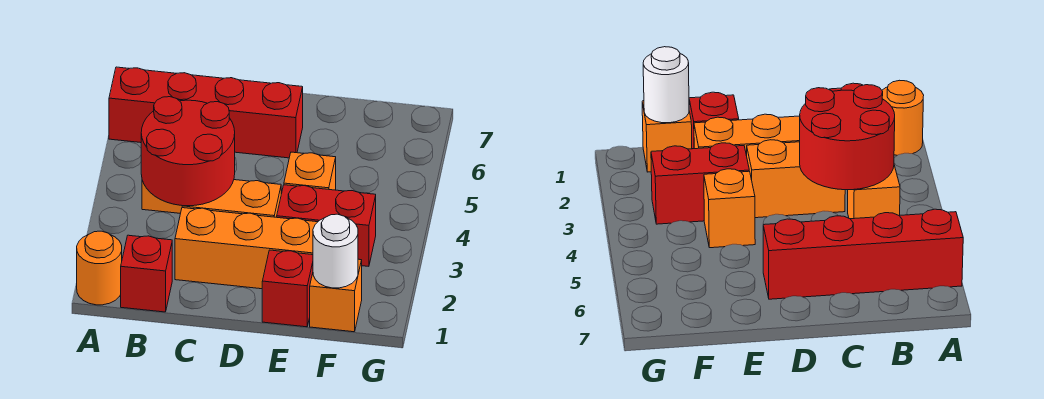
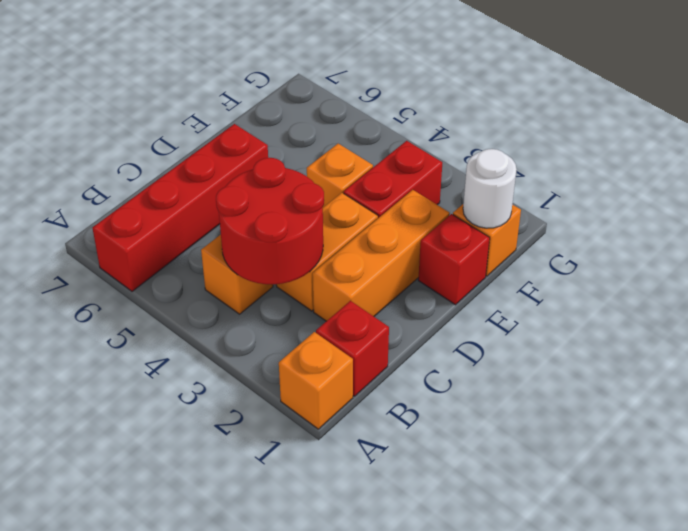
orange round brick A1 level 1 -> orange brick A1 level 1

